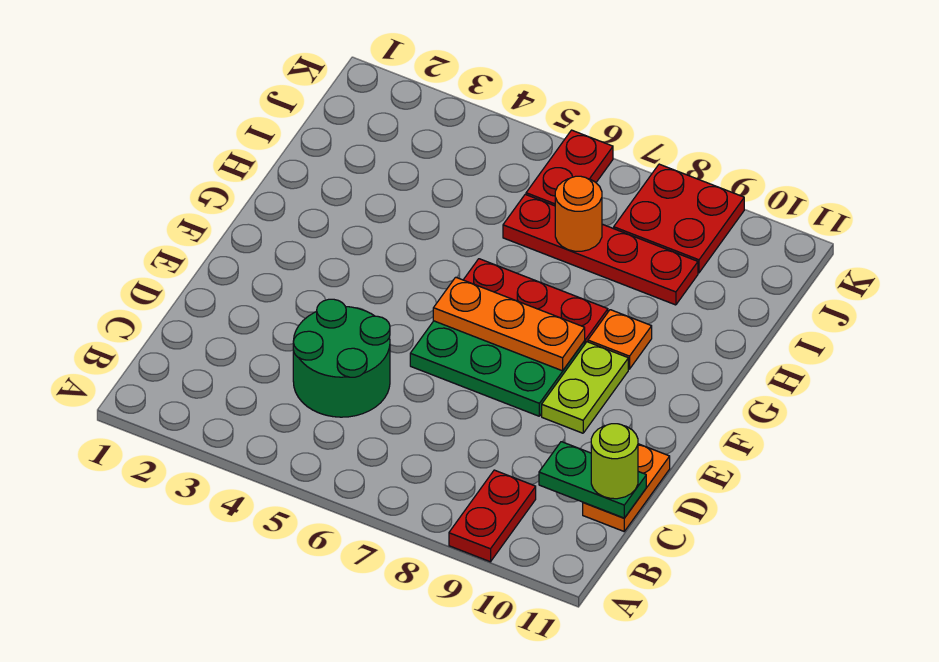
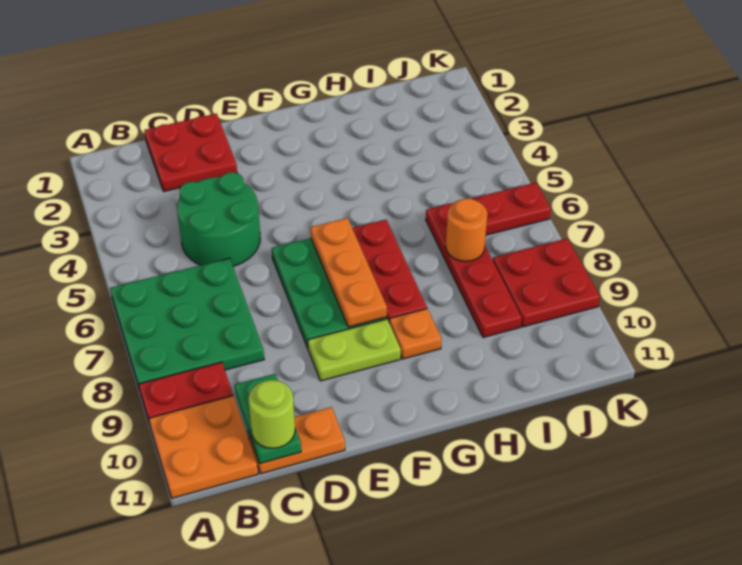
none -> green plate A6:C8 level 1
none -> orange plate A10:B11 level 1
none -> red plate C1:D2 level 1

